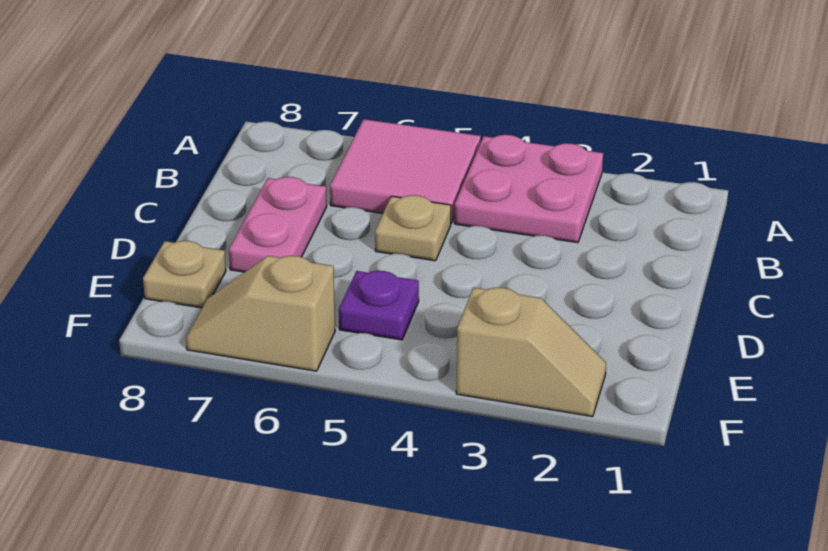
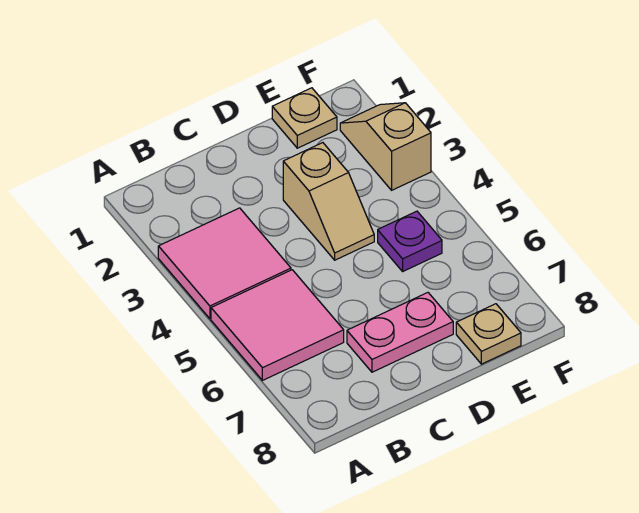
pink plate A3:B4 level 1 -> pink tile A3:B4 level 1
tan plate C5 level 1 -> tan plate E1 level 1
tan slope F6:F7 level 1 top 6 -> tan slope D3:D4 level 1 top 3

